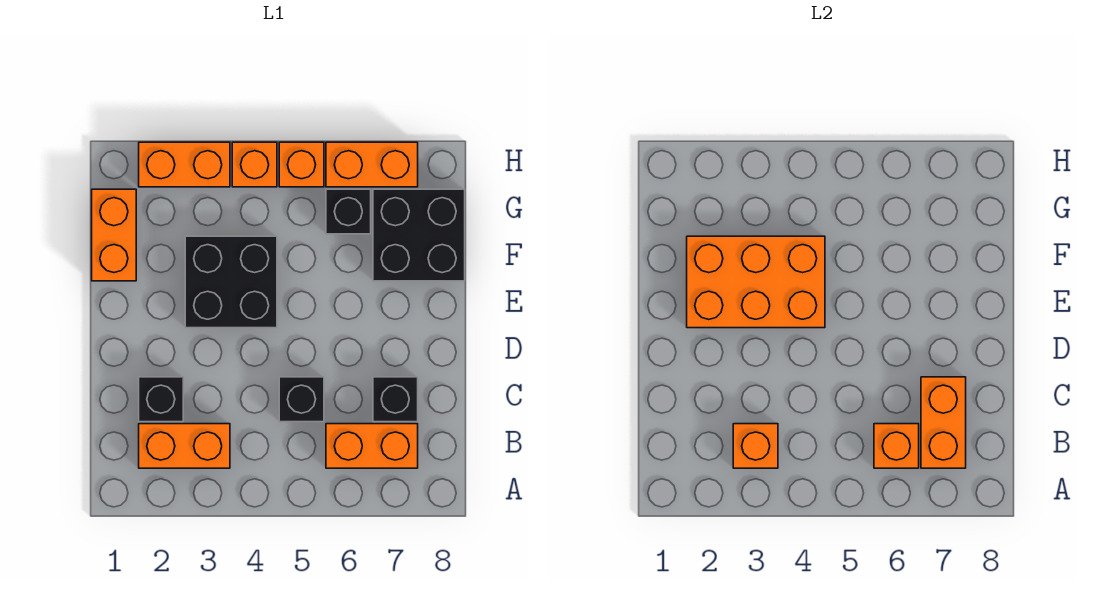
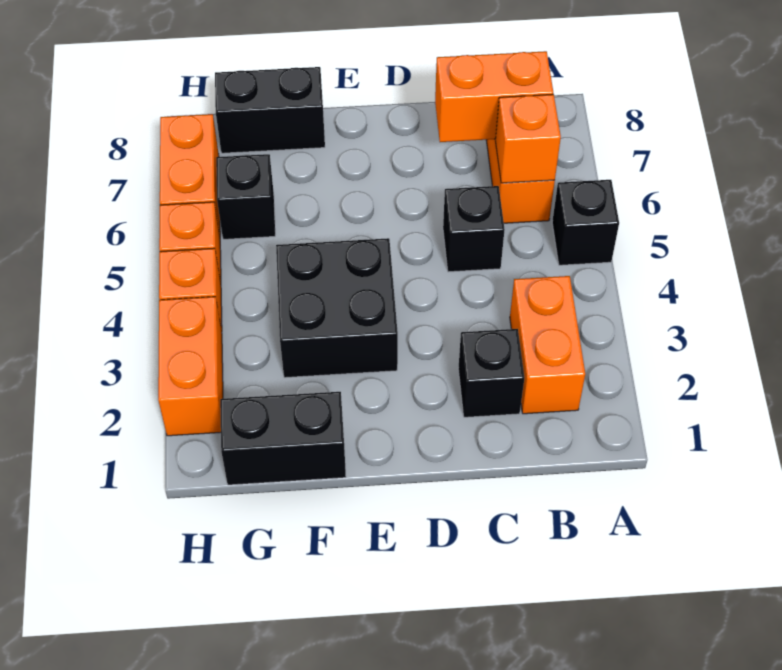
orange brick B3 level 2 -> none
black brick C7 level 1 -> black brick A5 level 1
orange brick E2:F4 level 2 -> none
orange brick F1:G1 level 1 -> black brick F1:G1 level 1
black brick F7:G8 level 1 -> black brick F8:G8 level 1

